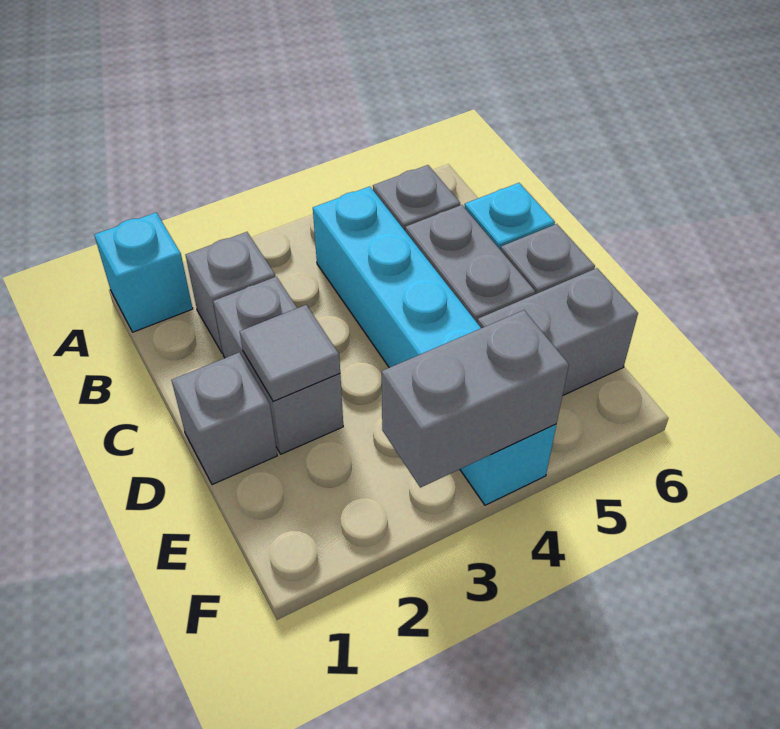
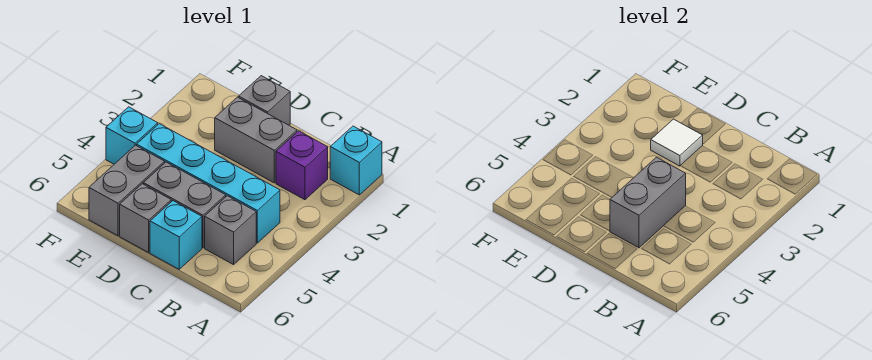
grey brick B2 level 1 -> purple brick B2 level 1
grey tile D2 level 2 -> white tile D2 level 2
grey brick F3:F4 level 2 -> grey brick C4:C5 level 2

